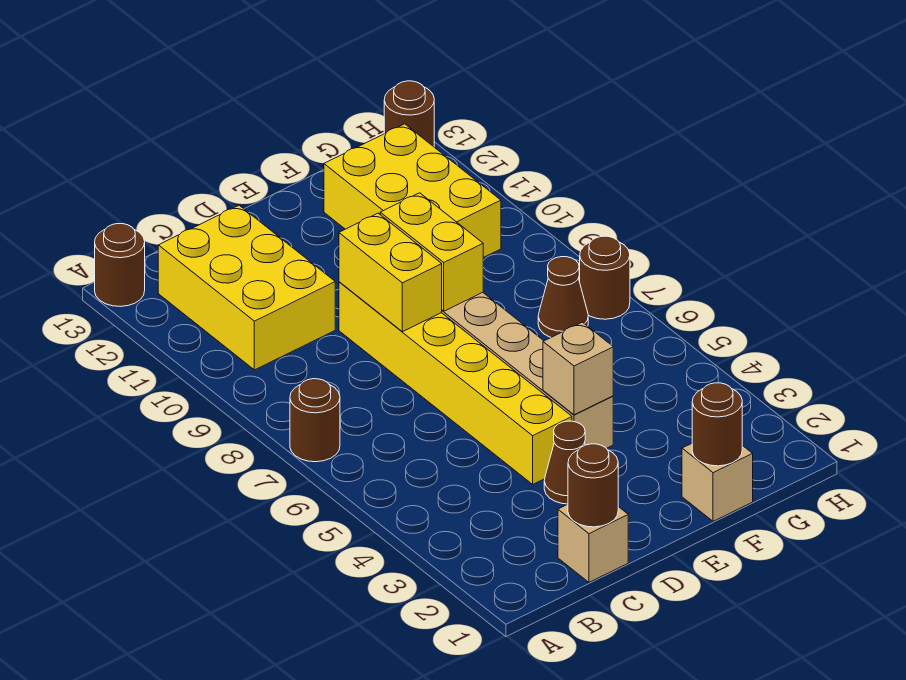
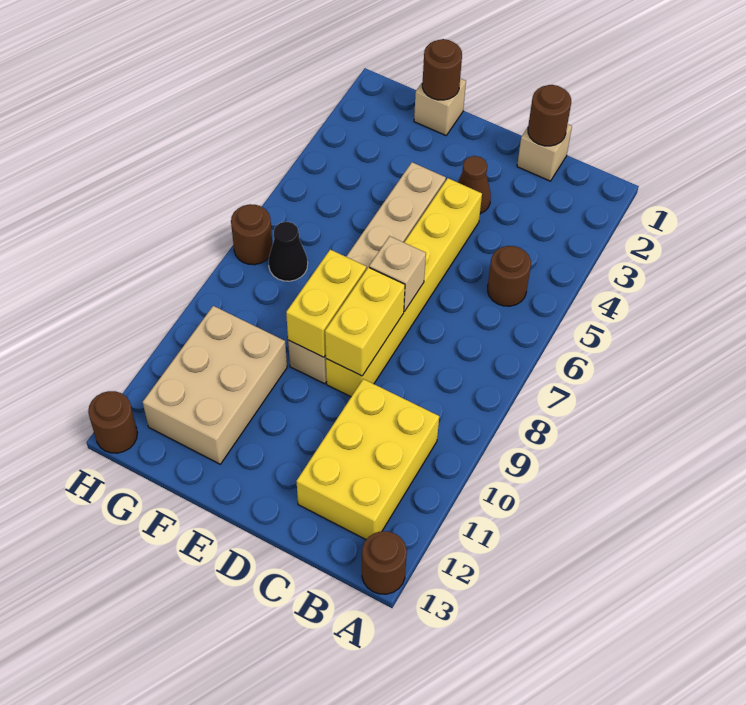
brown round brick A7 level 1 -> brown round brick B5 level 1
tan brick E4 level 2 -> tan brick D7 level 2
yellow brick F10:G12 level 1 -> tan brick F10:G12 level 1
brown cone G7 level 1 -> black cone G7 level 1

